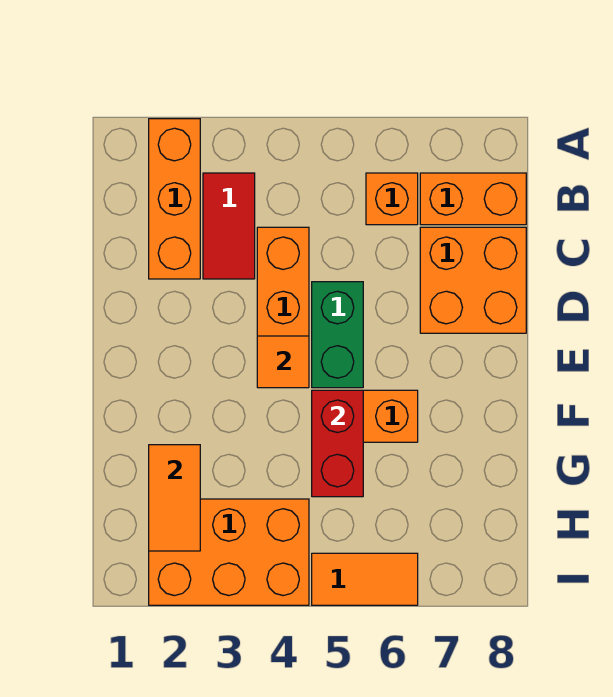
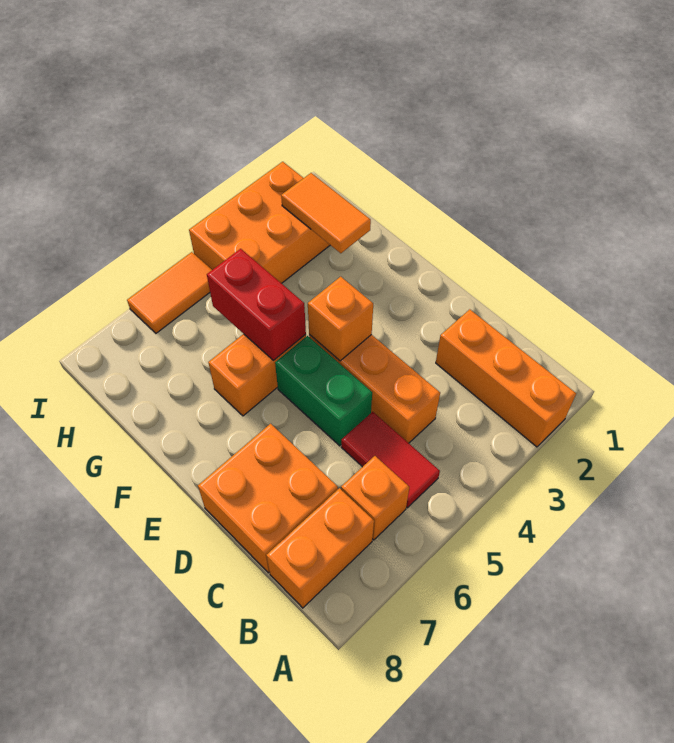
red tile B3:C3 level 1 -> red tile B5:C5 level 1
orange tile E4 level 2 -> orange brick E4 level 2

